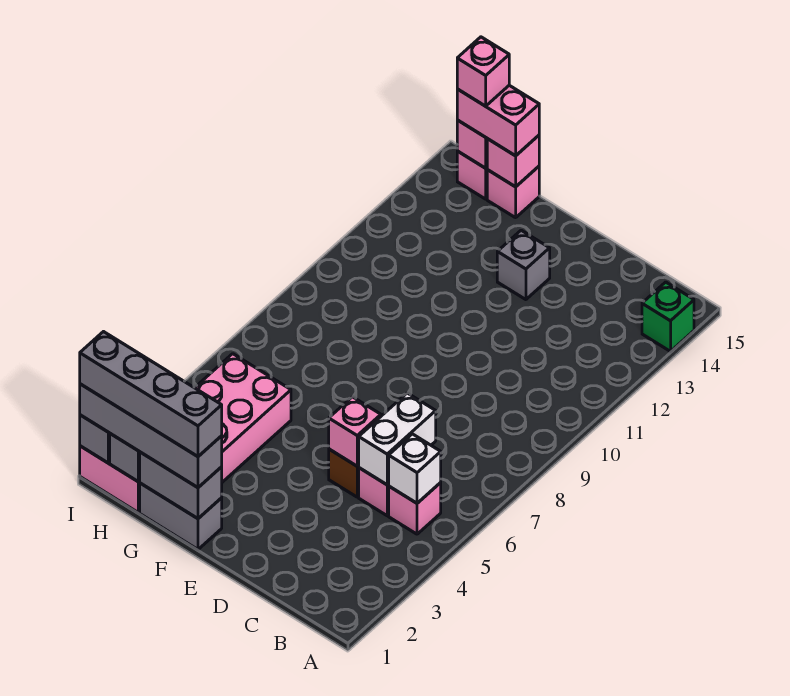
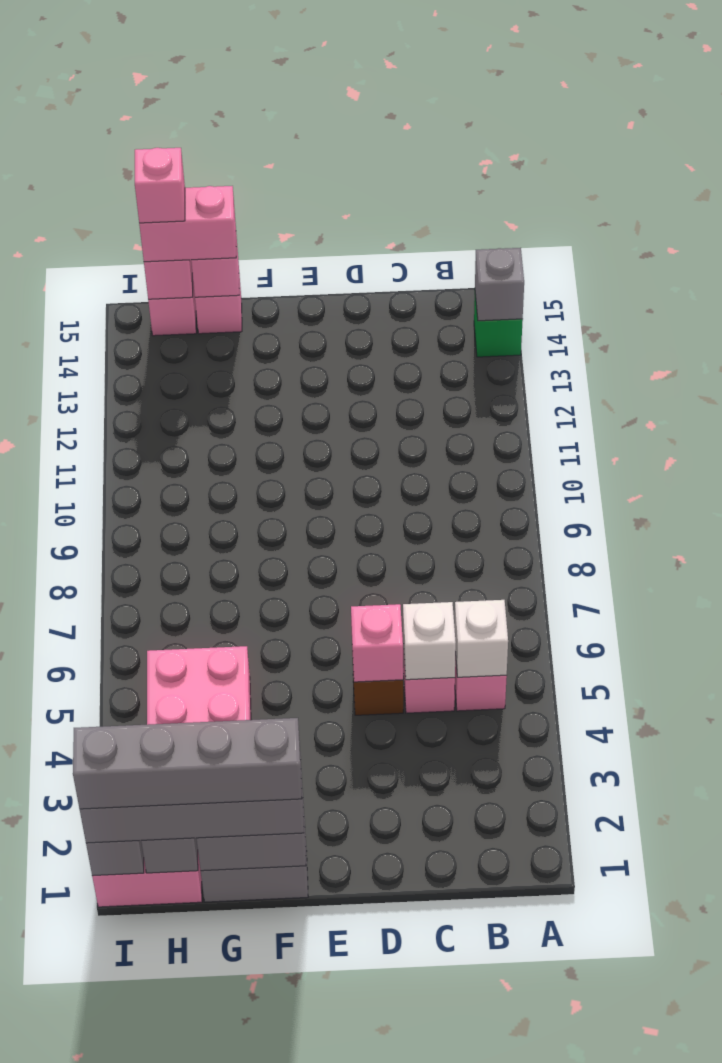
white brick C5:C6 level 2 -> white brick C5 level 2
grey brick E13 level 1 -> grey brick A14 level 2

